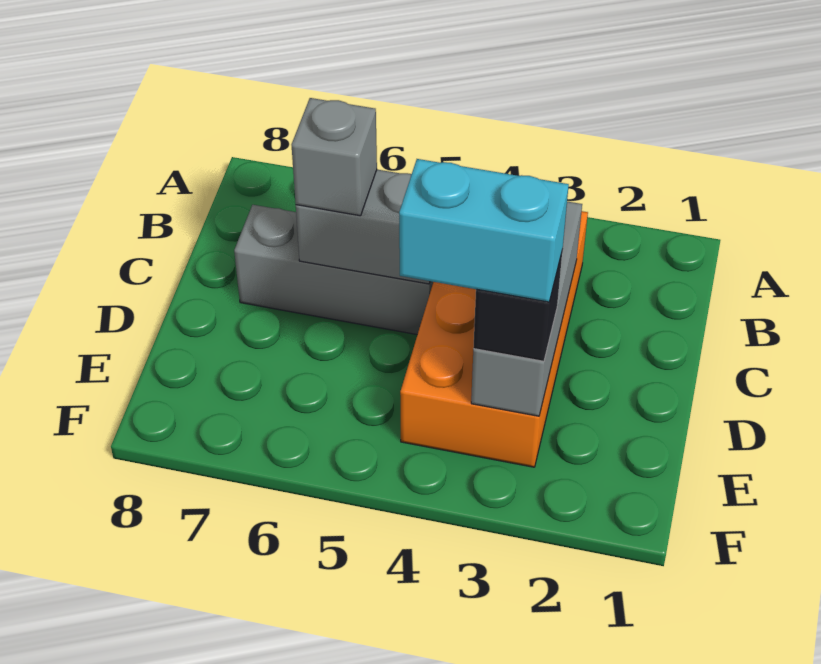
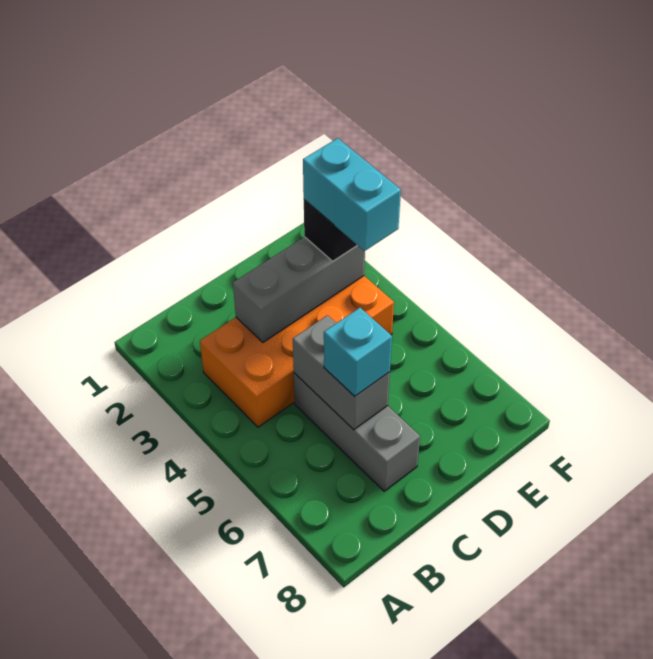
grey brick C6 level 3 -> cyan brick C6 level 3

